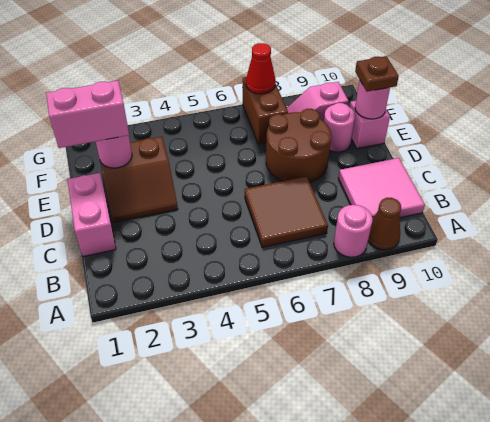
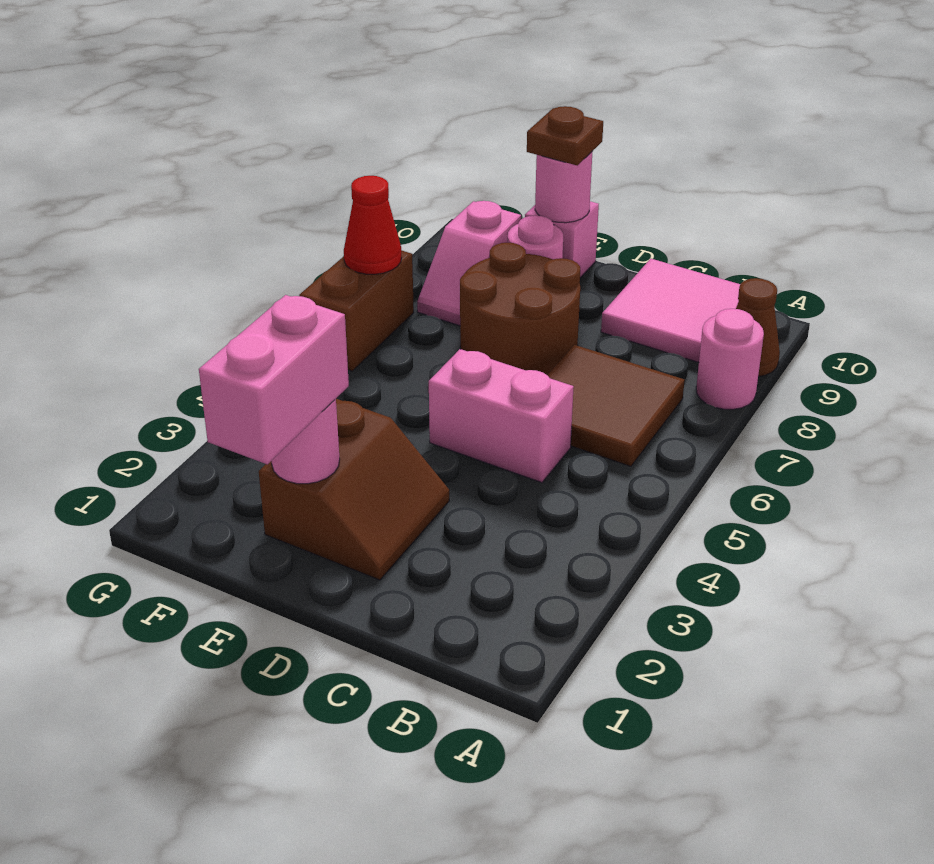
pink brick C1:D1 level 1 -> pink brick C5:D5 level 1
brown brick F7:G7 level 1 -> brown brick G6:G7 level 1

